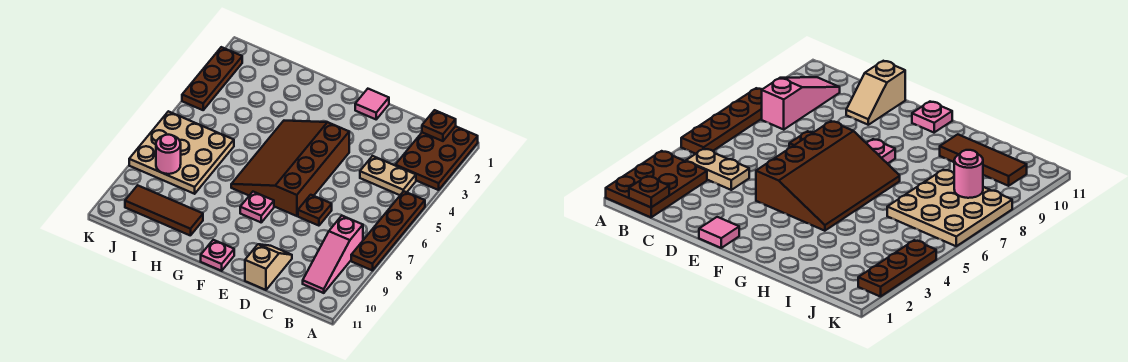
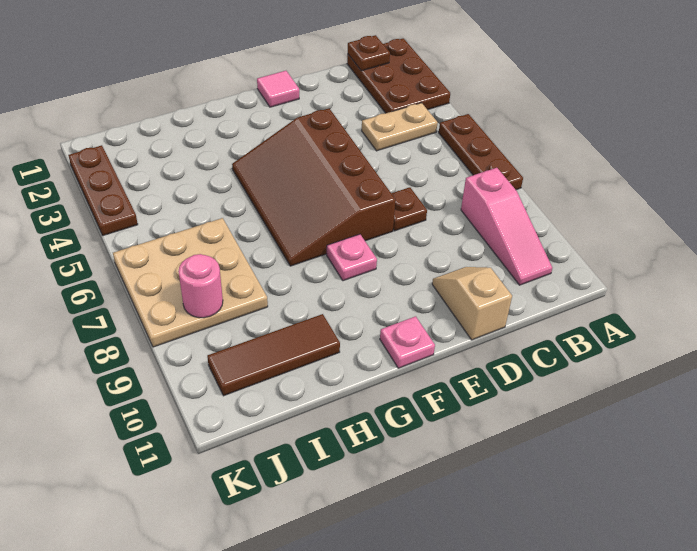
brown plate A5:A8 level 1 -> brown plate A5:A7 level 1

